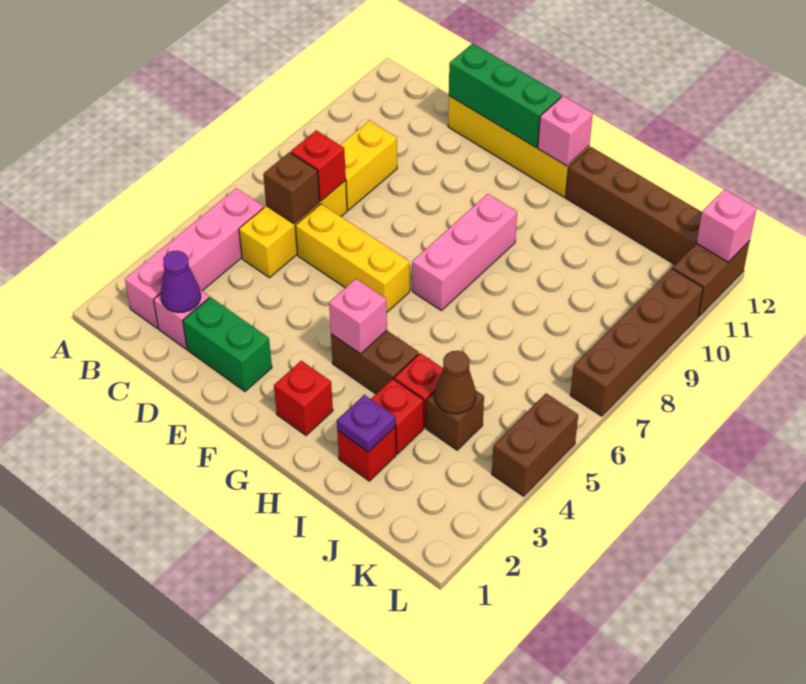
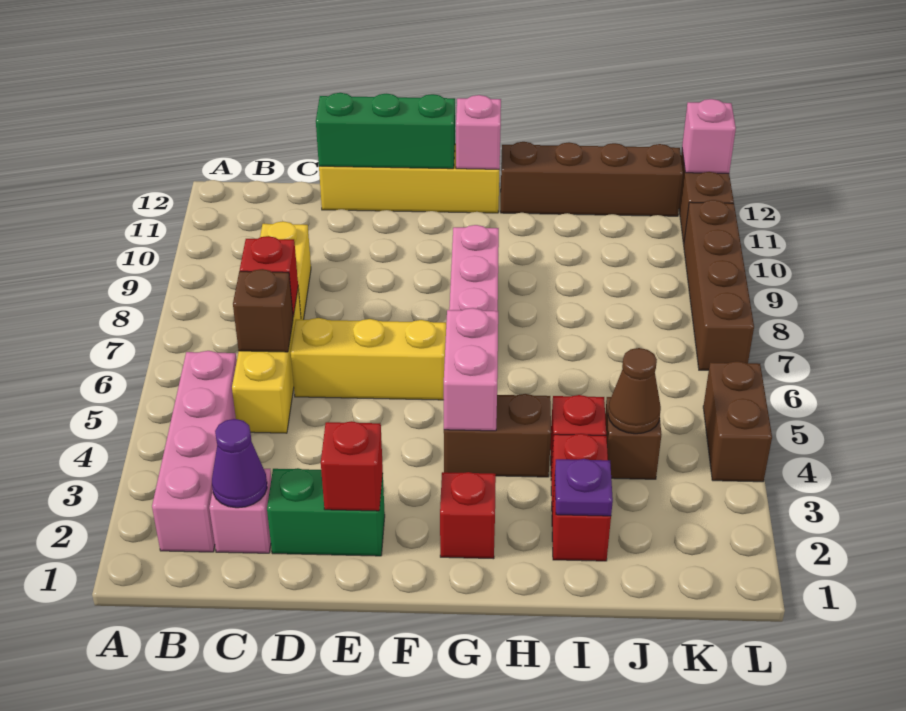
none -> red brick E2 level 2
pink brick G4 level 2 -> pink brick G4:G5 level 2

